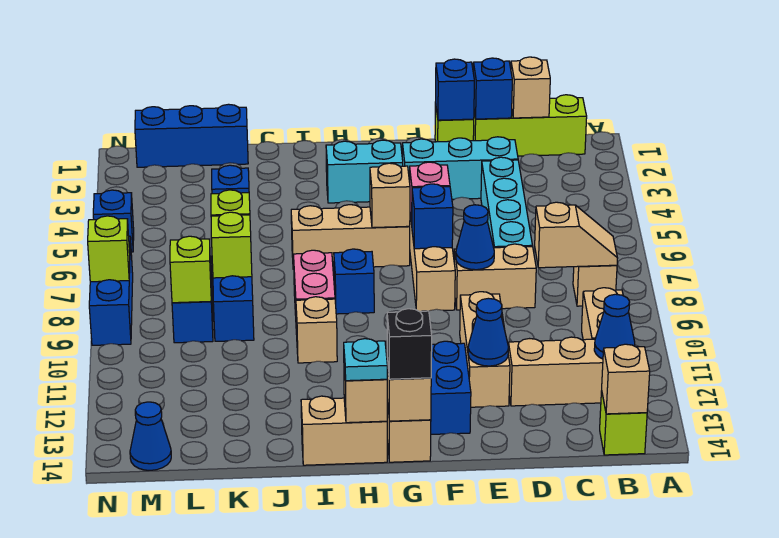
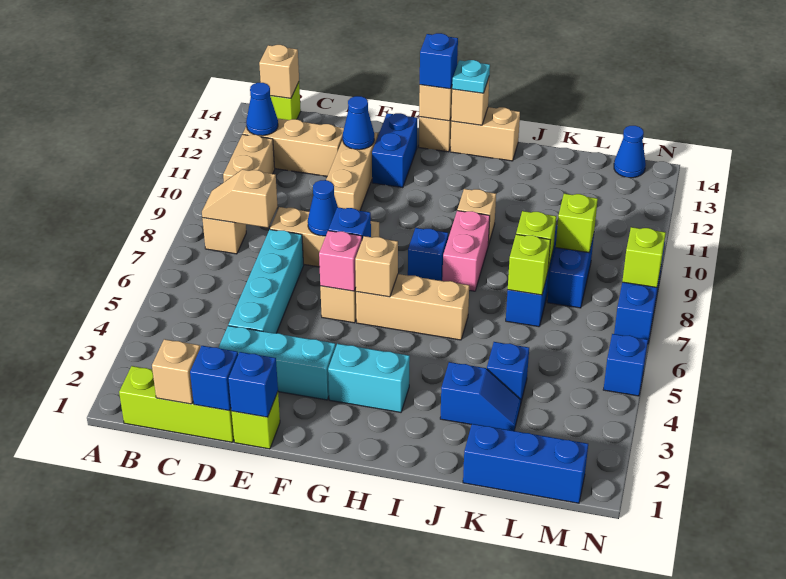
black brick G14 level 3 -> blue brick G14 level 3
none -> blue slope J3:K3 level 1 top J

